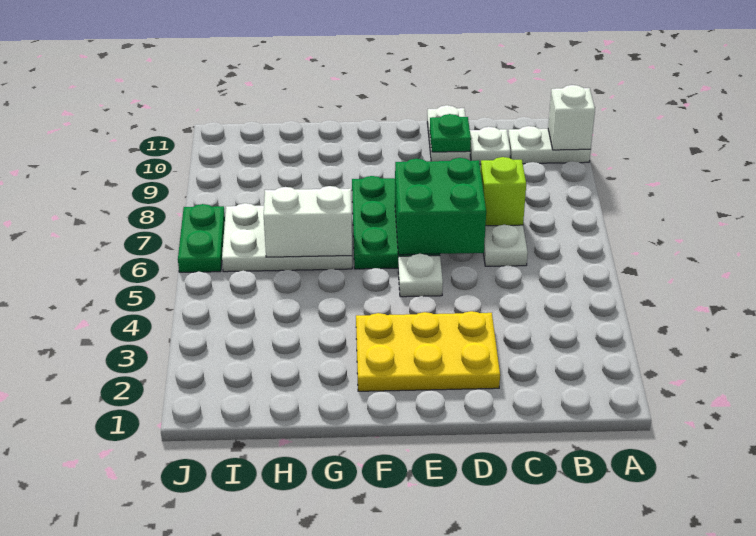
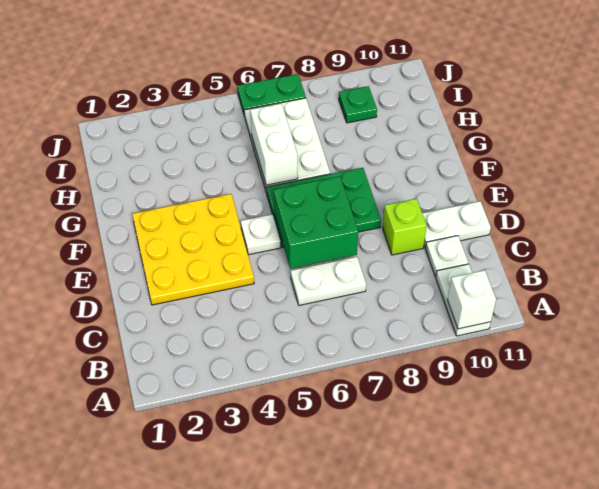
lime brick C7 level 2 -> lime brick D9 level 1
yellow plate D2:F3 level 1 -> yellow plate D2:F4 level 1
green plate D10 level 2 -> green plate I9 level 1

